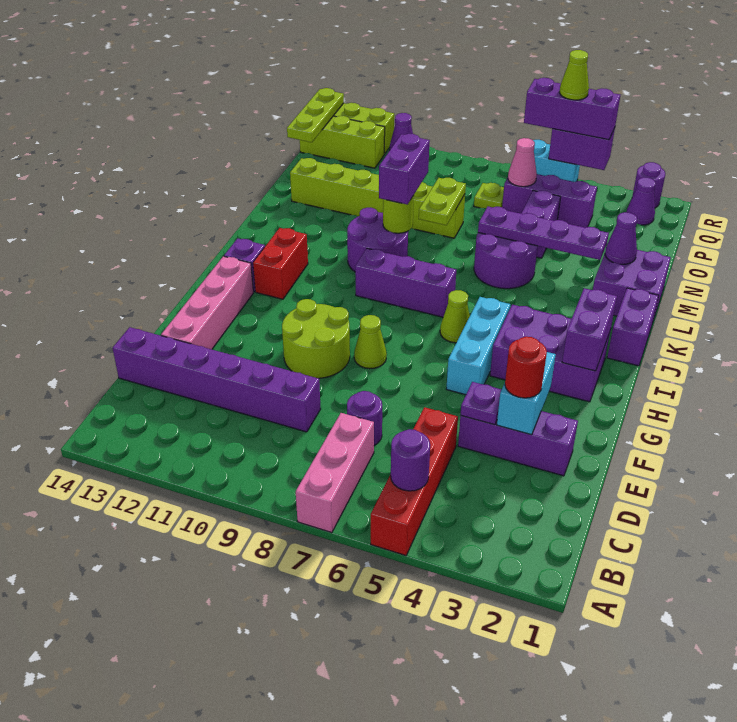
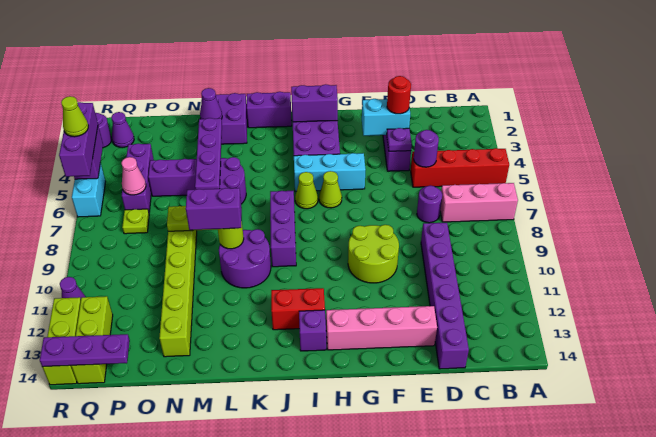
purple round brick B5 level 2 -> purple round brick D5 level 2
lime cone G8 level 1 -> lime cone H6 level 1
lime plate P14:R14 level 2 -> purple plate P14:R14 level 2

